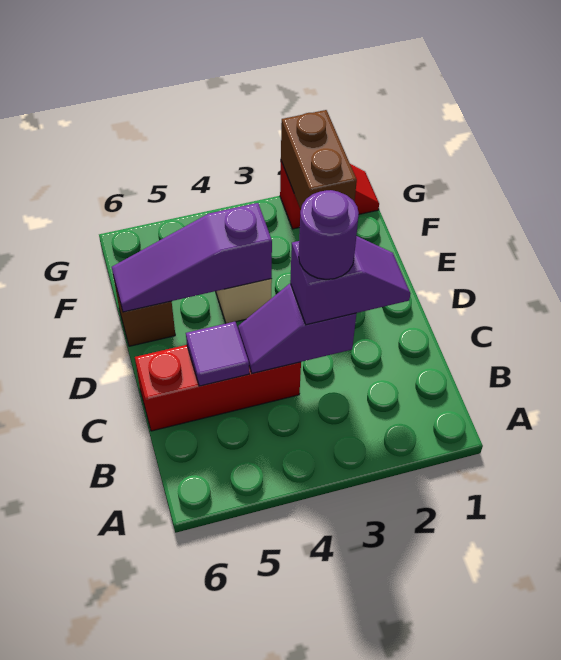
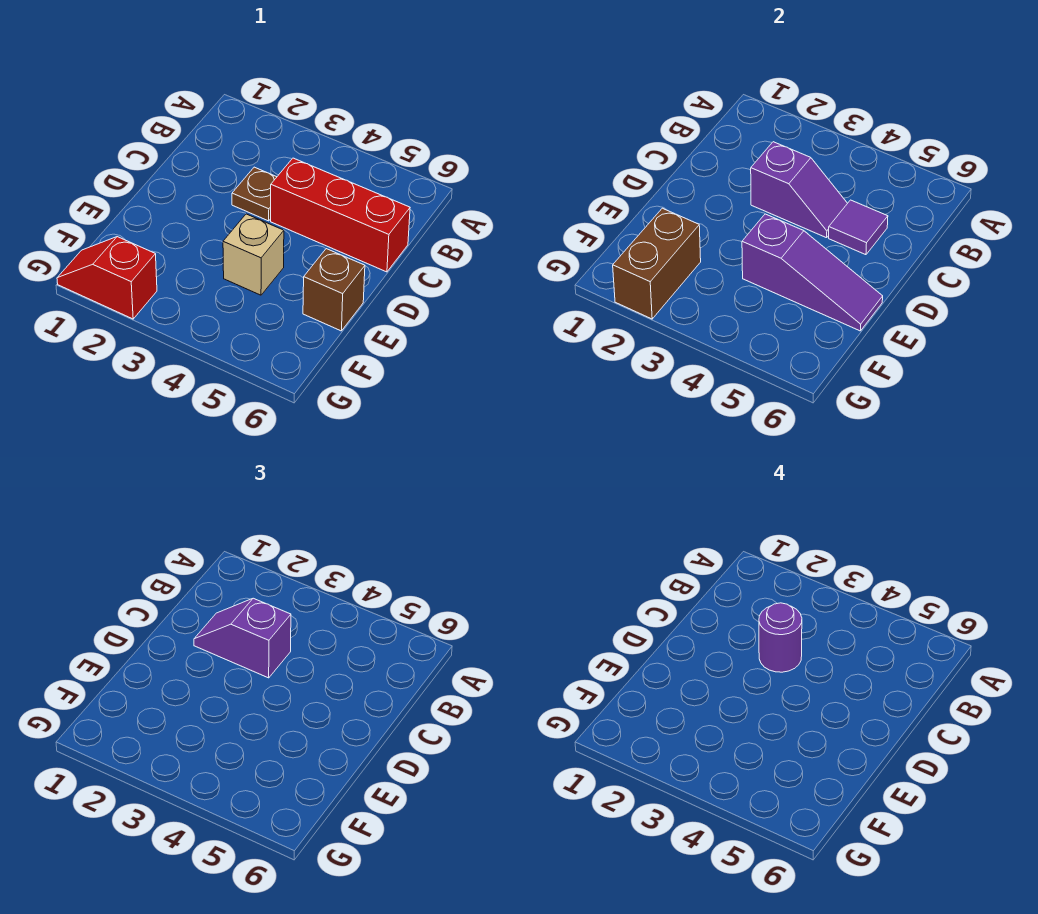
none -> brown plate C3 level 1

